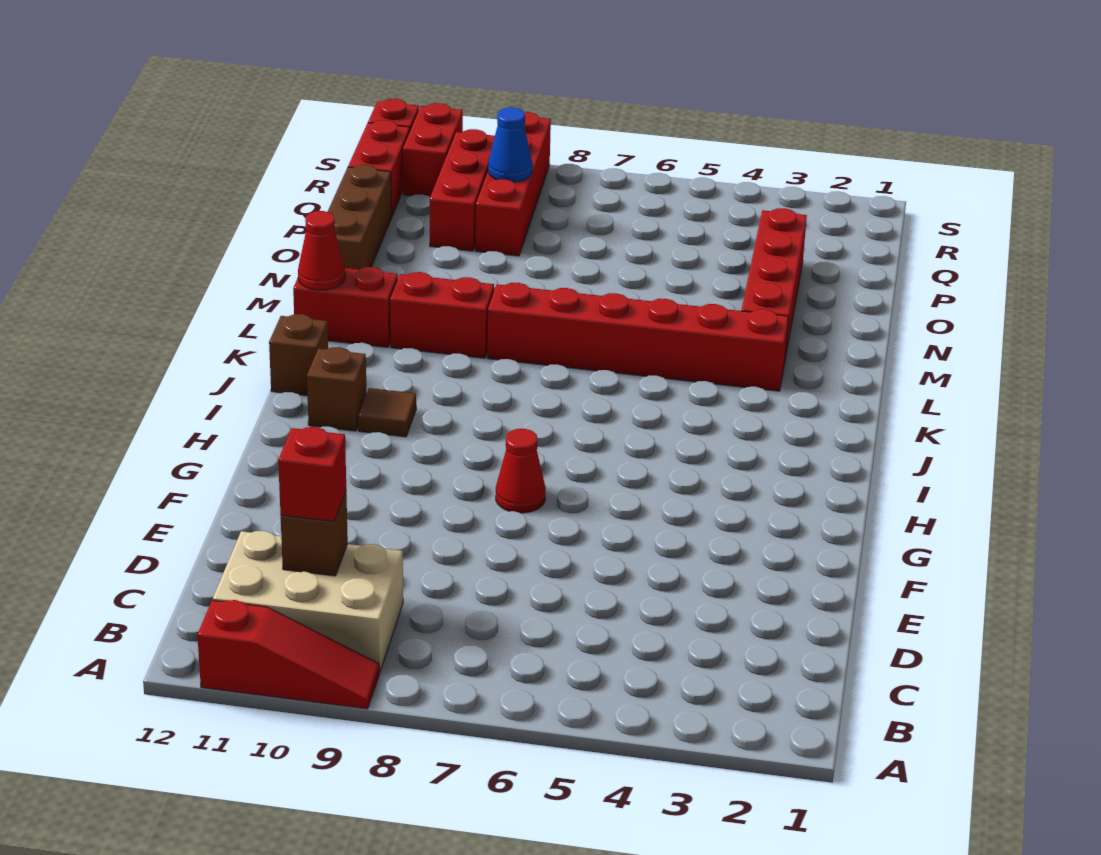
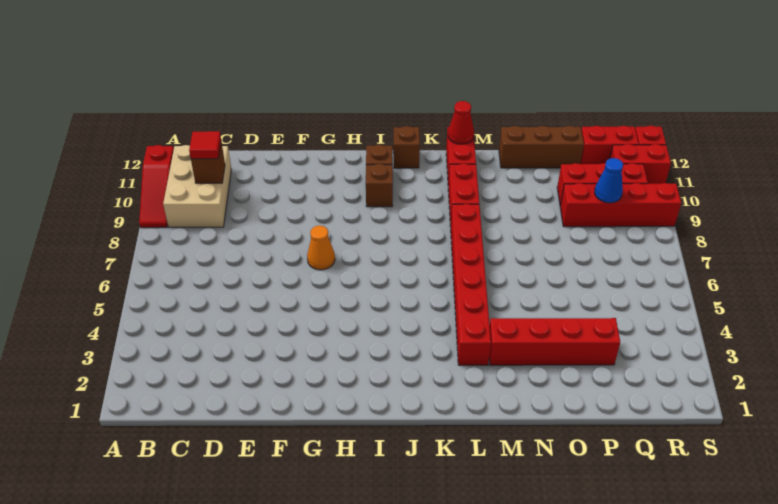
red brick C10 level 3 -> red tile C10 level 3
red cone G7 level 1 -> orange cone G7 level 1
brown tile I10 level 1 -> brown brick I10 level 1

